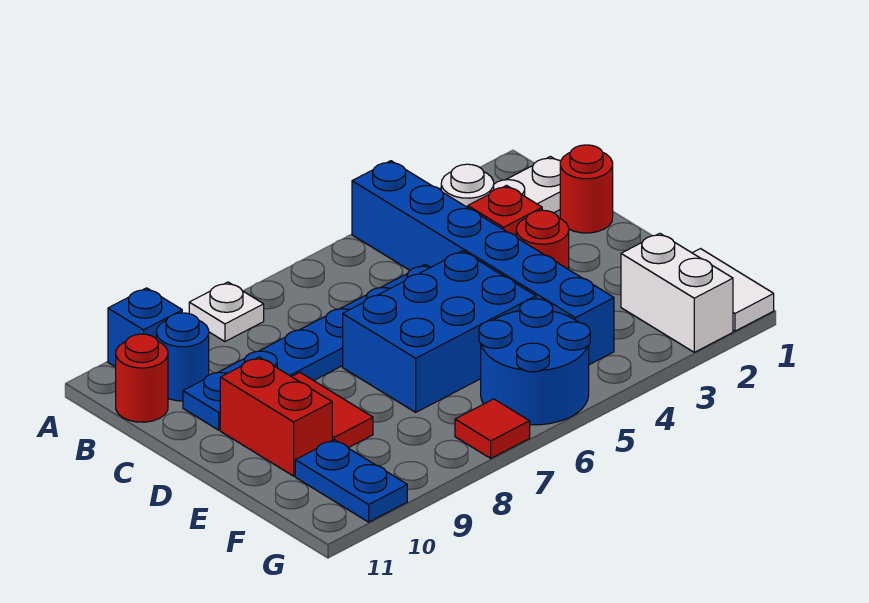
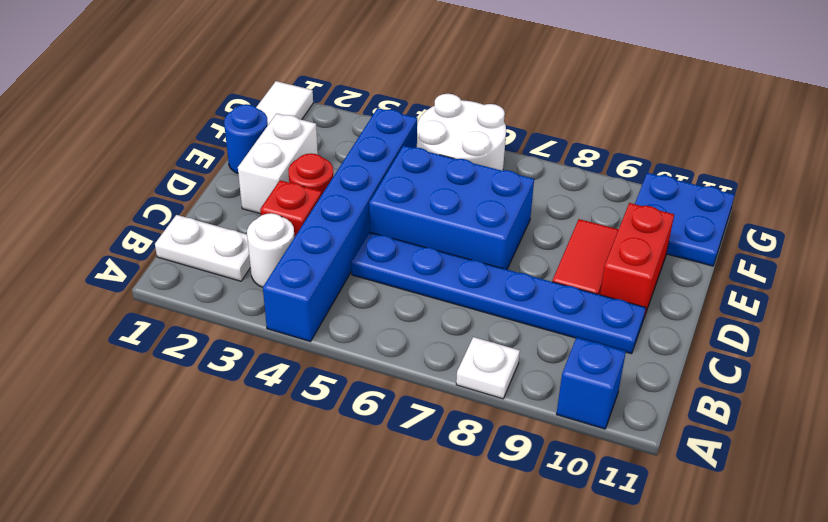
blue round brick B10 level 1 -> blue round brick E1 level 1
red round brick B11 level 1 -> none
red round brick C1 level 1 -> none
white brick F2:G2 level 1 -> white brick D2:E2 level 1
blue round brick F5:G6 level 1 -> white round brick F5:G6 level 1
blue plate F10:G10 level 1 -> blue plate F10:G11 level 1
red tile G7 level 1 -> none

